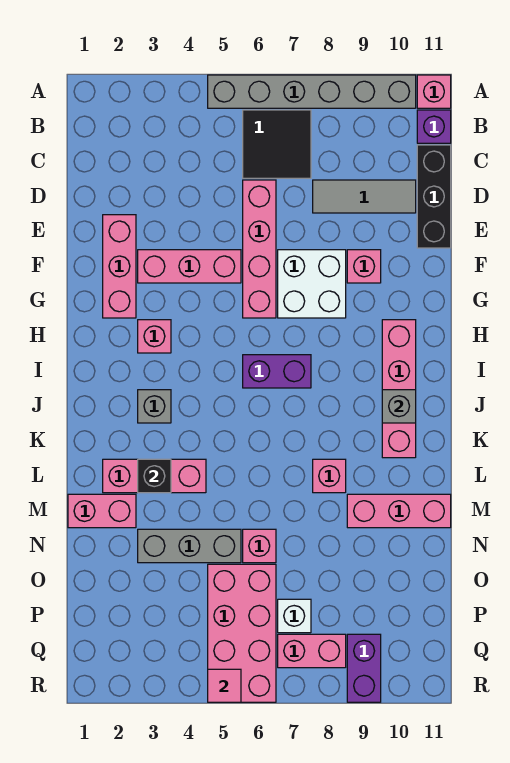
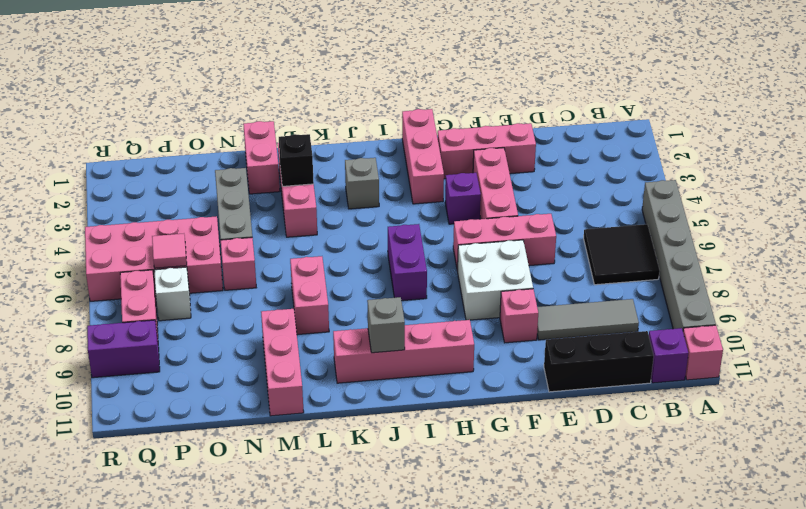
pink brick D6:G6 level 1 -> pink brick E6:G6 level 1
grey tile D8:D10 level 1 -> grey tile C9:E9 level 1
none -> purple brick G4 level 1
pink brick H3 level 1 -> pink brick H1:H3 level 1
pink brick L8 level 1 -> pink brick L7:L8 level 1
pink tile R5 level 2 -> pink tile P6 level 2

